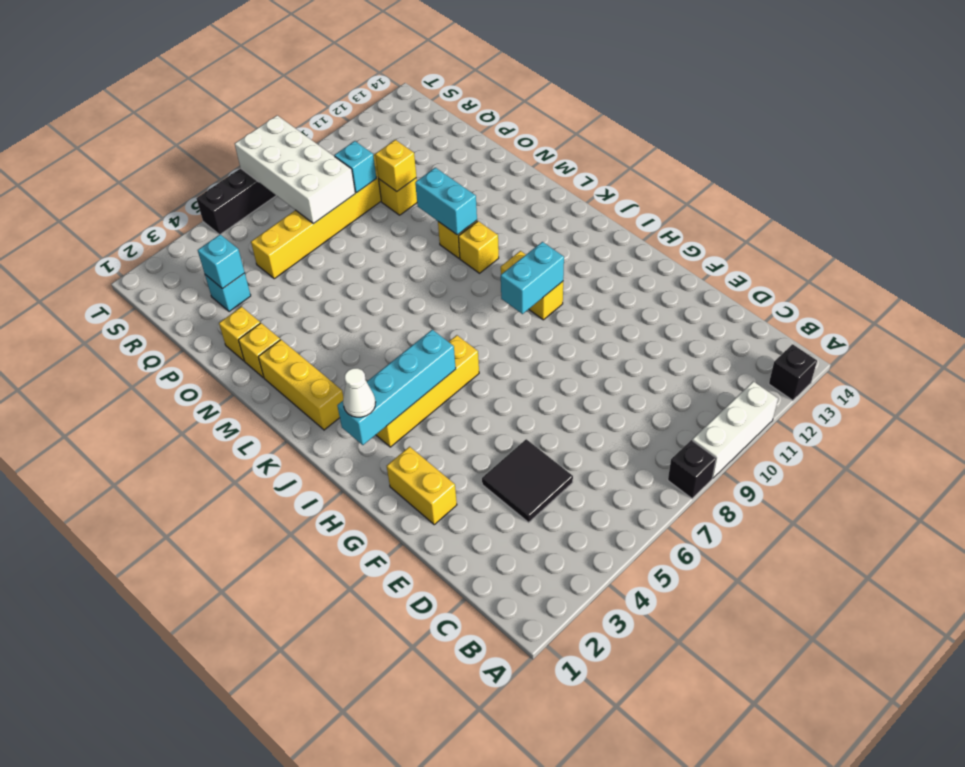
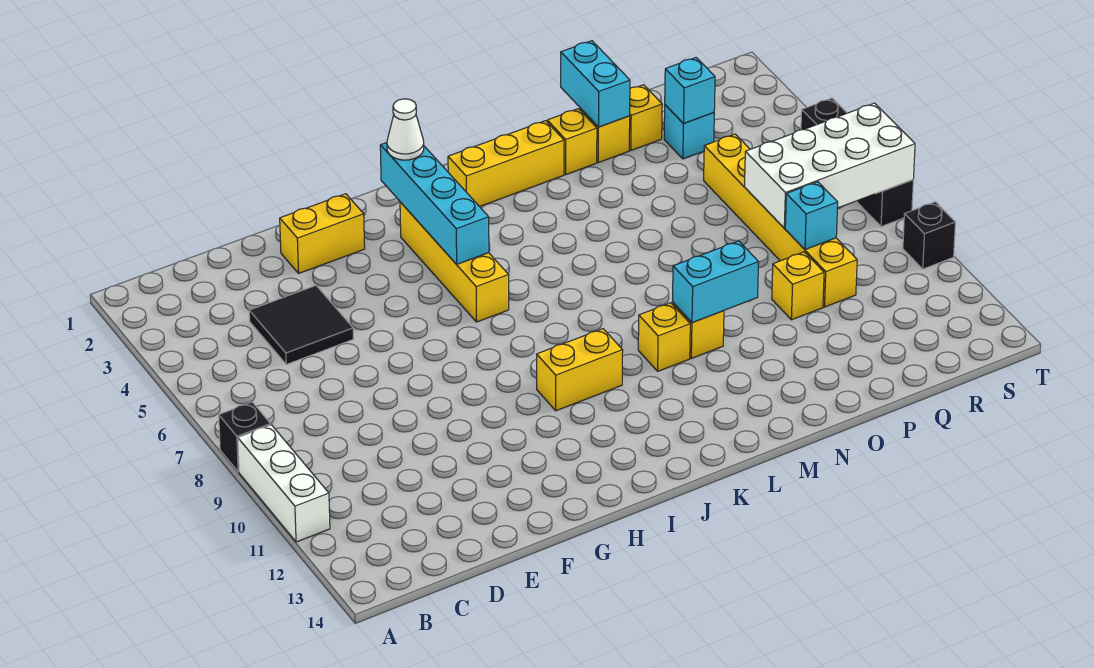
black brick A13 level 1 -> black brick T10 level 1
cyan brick I9:I10 level 2 -> cyan brick O1:O2 level 2
yellow brick P10 level 2 -> yellow brick P2 level 1

